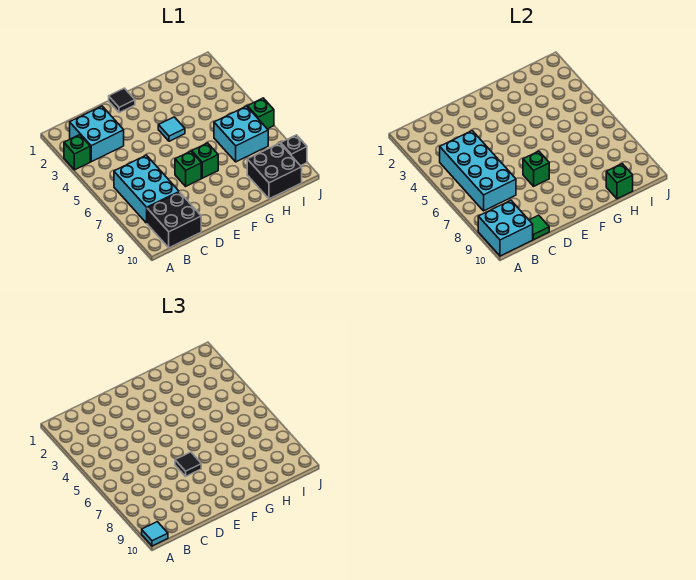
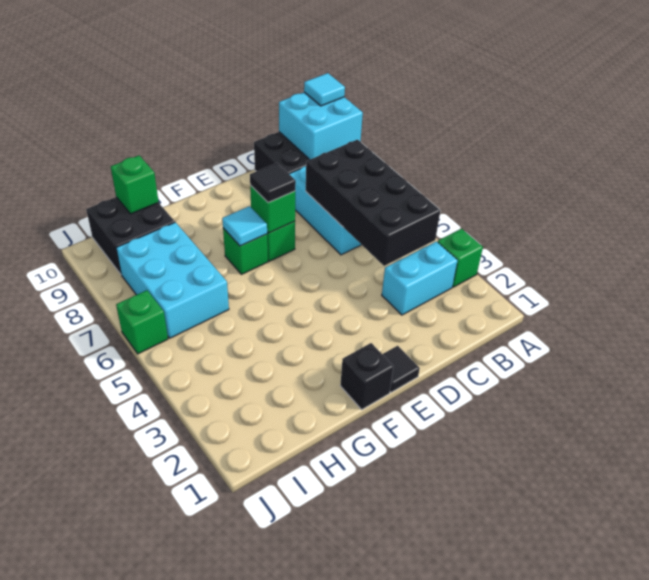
cyan brick B2:C3 level 1 -> cyan brick B3:C3 level 1
cyan brick B4:C7 level 2 -> black brick B4:C7 level 2
green tile C10 level 2 -> none
cyan tile F4 level 1 -> cyan tile F7 level 2
cyan brick H6:I7 level 1 -> cyan brick H6:I8 level 1
black brick J9 level 1 -> black brick F1 level 1

